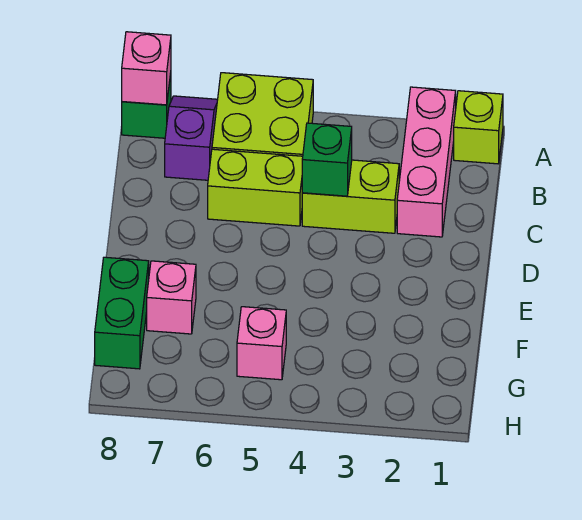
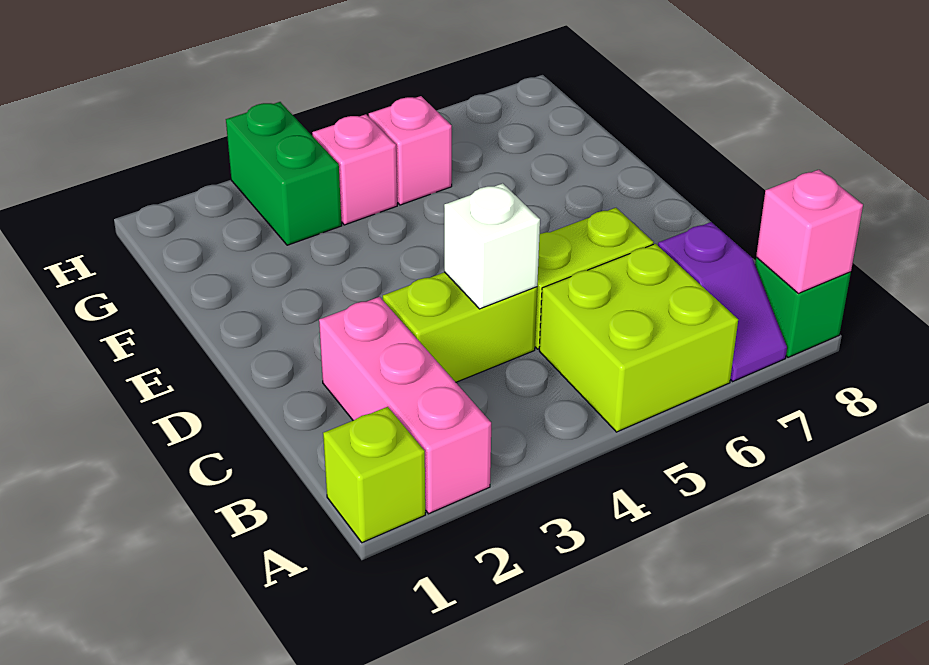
green brick C4 level 2 -> white brick C4 level 2
pink brick F7 level 1 -> pink brick G4 level 1
green brick F8:G8 level 1 -> green brick G3:H3 level 1

